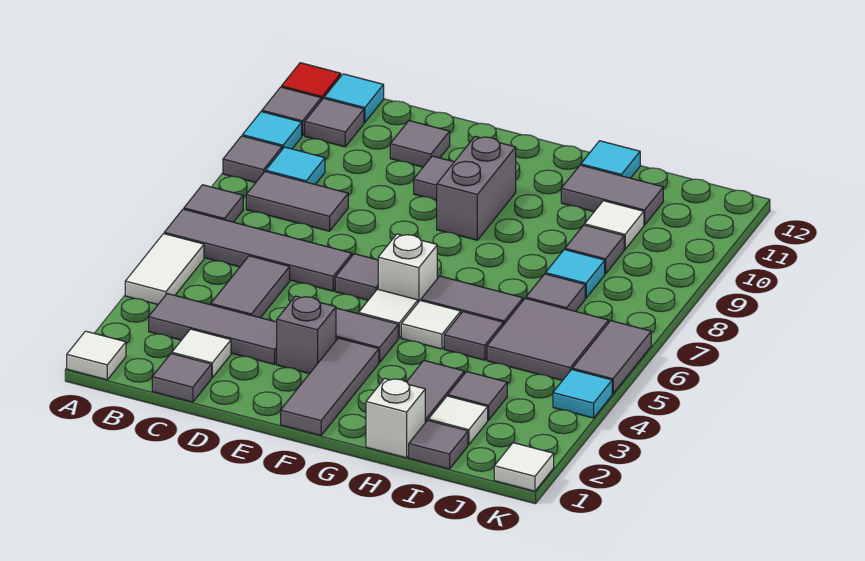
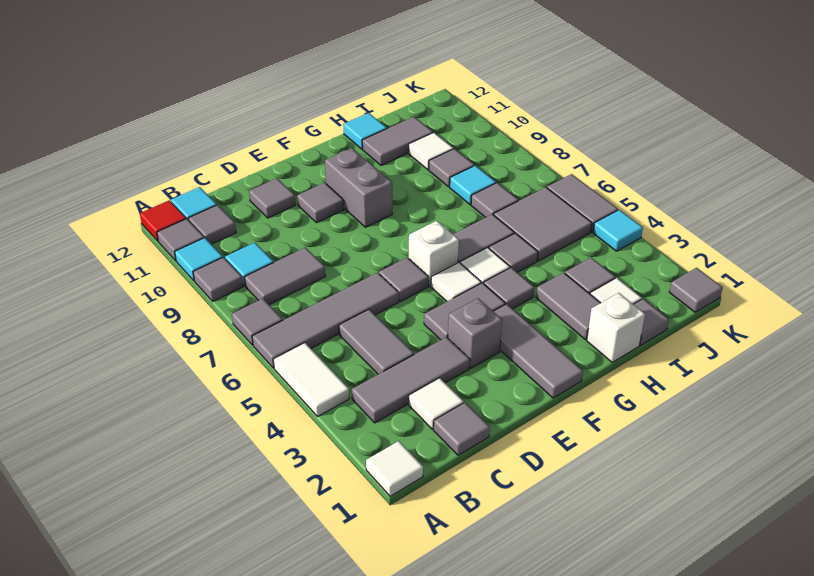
none -> grey tile G4 level 1
white tile K1 level 1 -> grey tile K1 level 1

